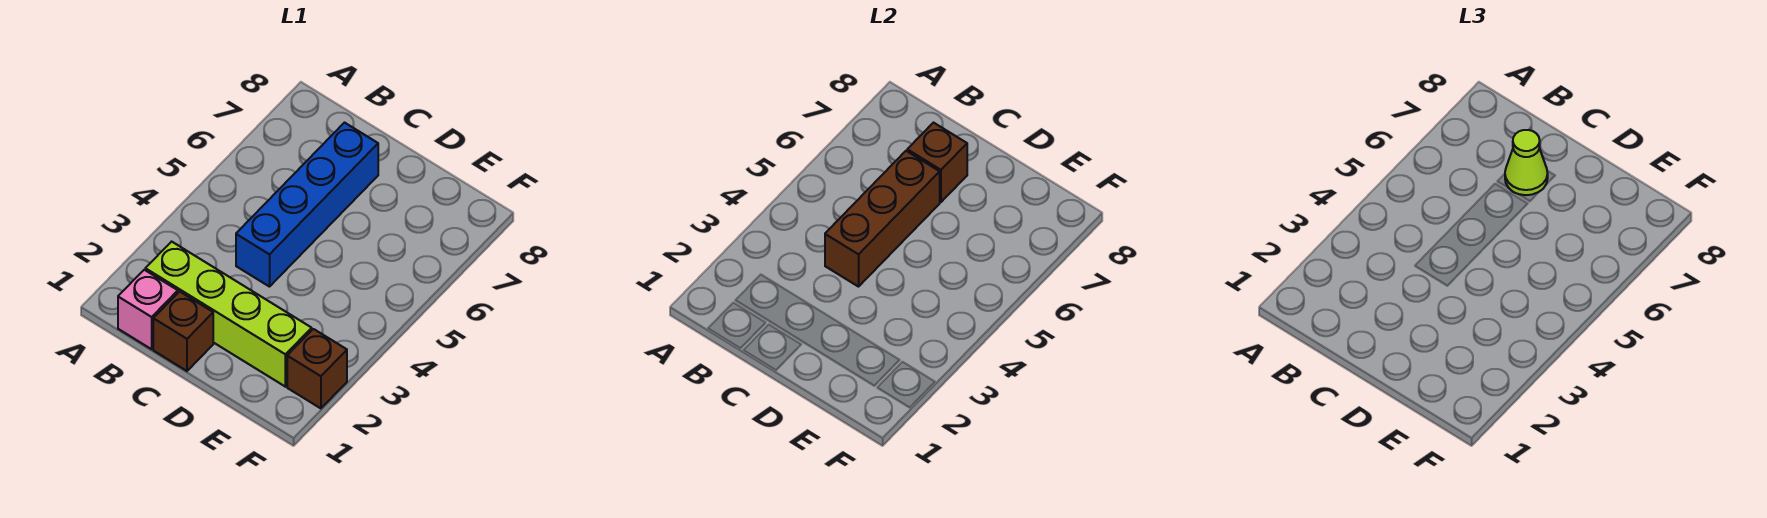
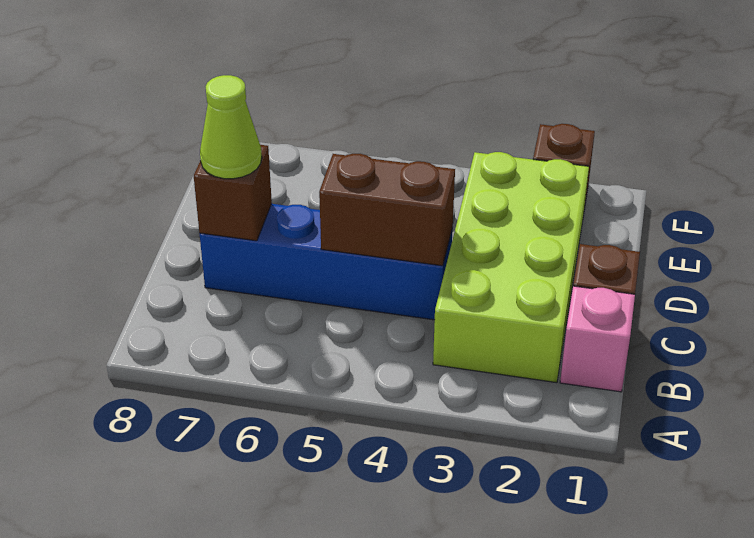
lime brick B2:E2 level 1 -> lime brick B2:E3 level 1
brown brick C4:C6 level 2 -> brown brick C4:C5 level 2

